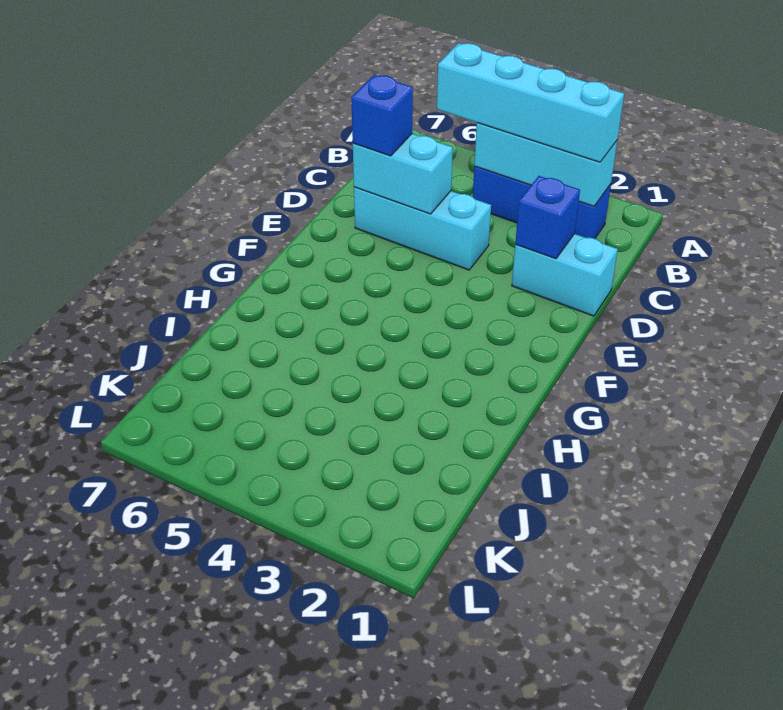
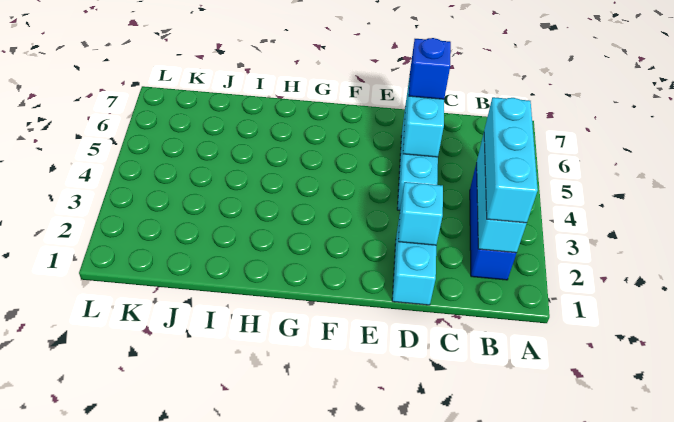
cyan brick B2:B5 level 3 -> cyan brick B2:B4 level 3
blue brick D2 level 2 -> cyan brick D2 level 2

